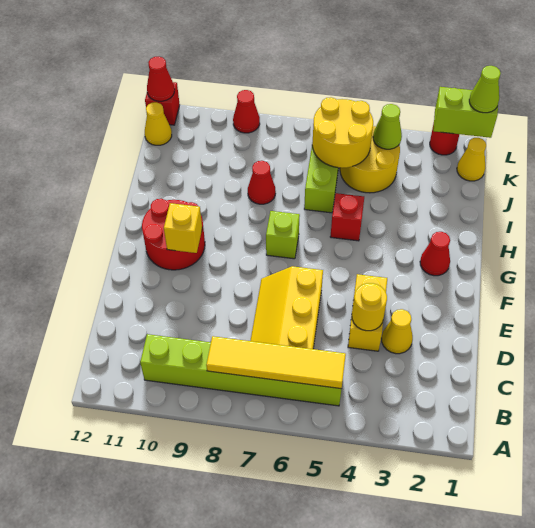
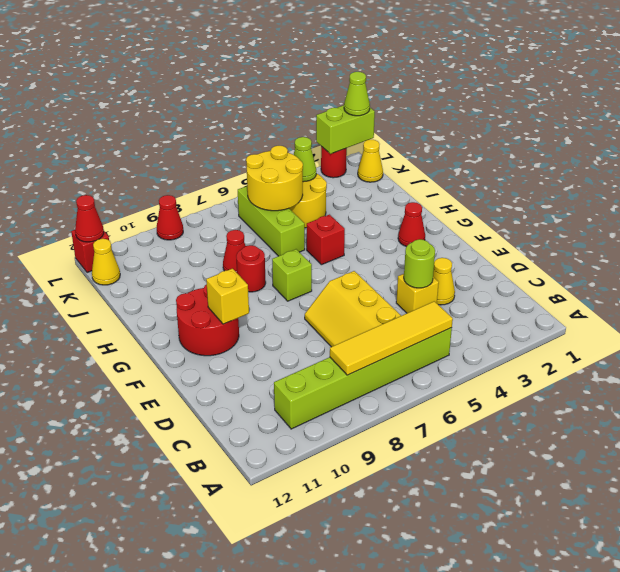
yellow brick D4:E4 level 1 -> yellow brick D4 level 1
yellow round brick D4 level 2 -> lime round brick D4 level 2
none -> red round brick H8 level 1

